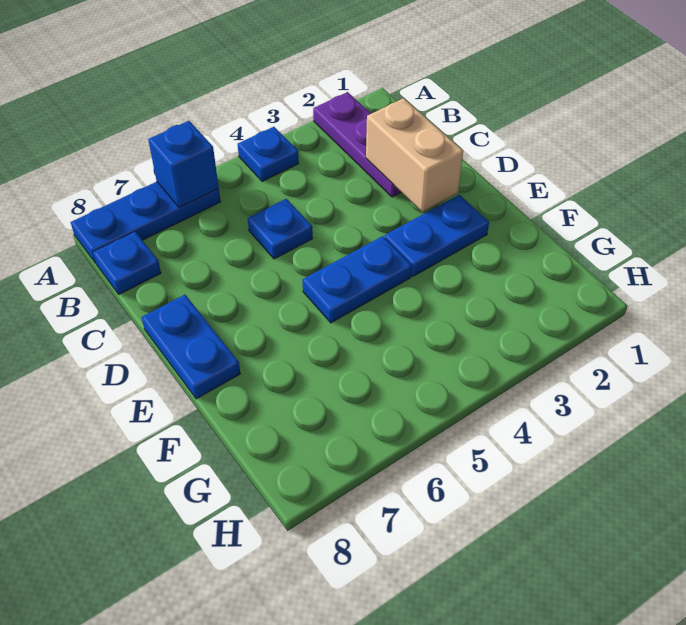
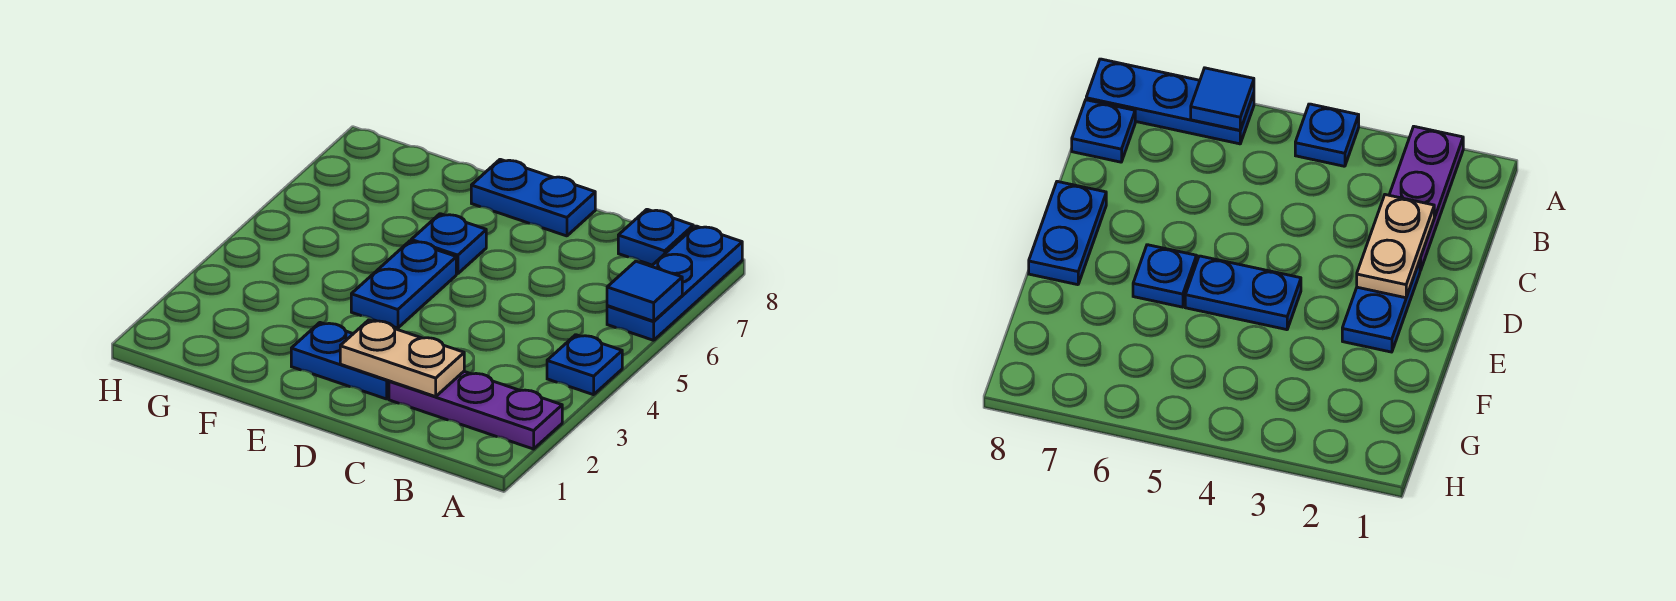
blue brick A6 level 2 -> blue tile A6 level 2
tan brick C2:D2 level 2 -> tan plate C2:D2 level 2
blue plate C5 level 1 -> blue plate E6 level 1
blue plate E2:E3 level 1 -> blue plate D2:E2 level 1

